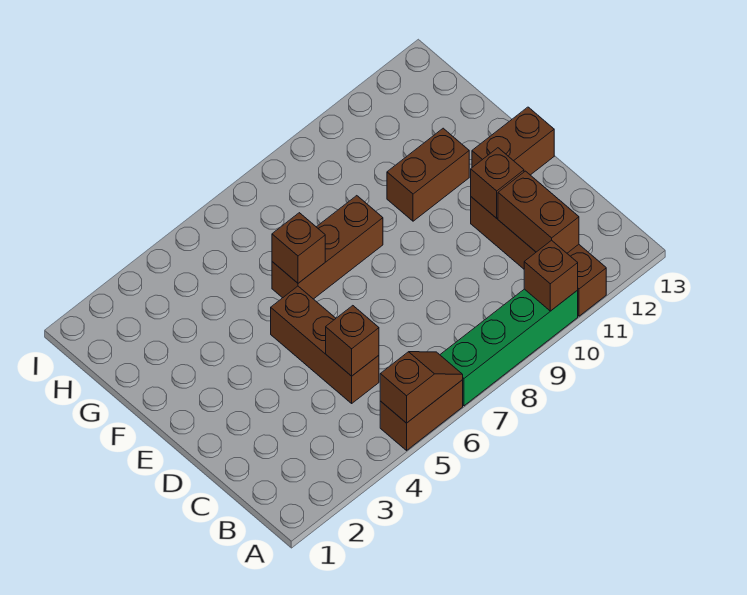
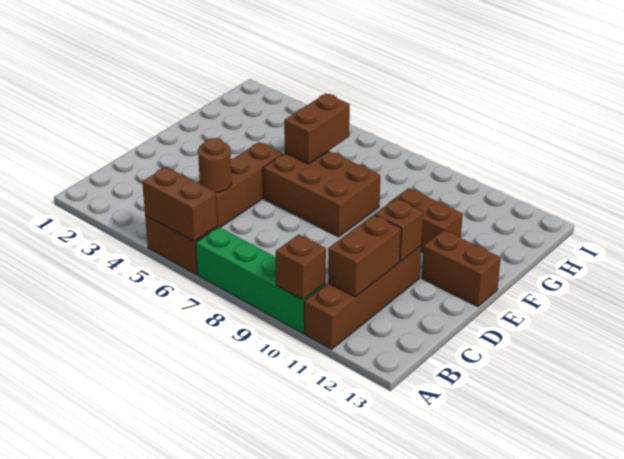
brown slope A5:A6 level 2 top 5 -> brown brick A5:A6 level 2
brown brick C5 level 2 -> brown round brick C5 level 2
brown brick F6:F8 level 1 -> brown brick E6:F8 level 1
brown brick F6 level 2 -> brown brick F6:G6 level 2

